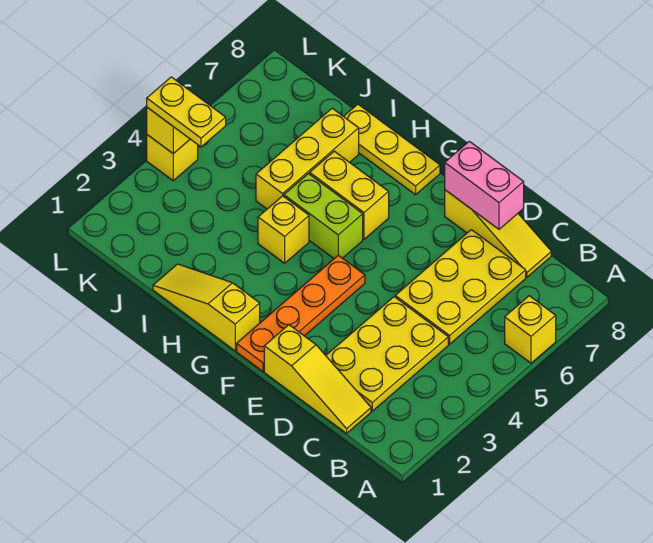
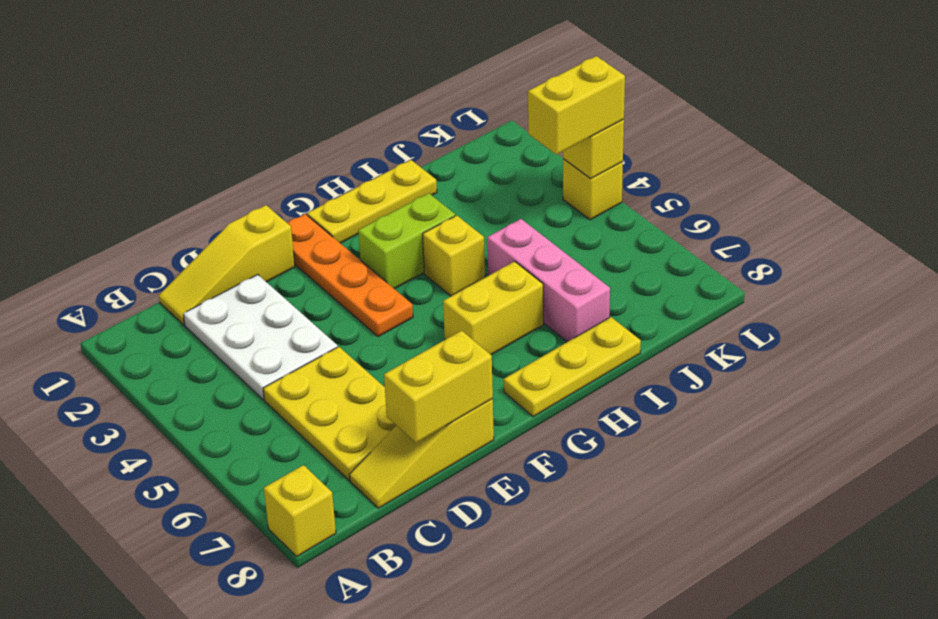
yellow brick A6 level 1 -> yellow brick A8 level 1
yellow plate C2:D4 level 1 -> white plate C2:D4 level 1
pink brick D8:E8 level 2 -> yellow brick D8:E8 level 2
yellow slope G1:I1 level 1 top G -> yellow plate G1:I1 level 1
lime brick G5:H5 level 1 -> lime brick G3:H3 level 1
yellow brick I5:I7 level 1 -> pink brick I5:I7 level 1
yellow plate K4:L4 level 3 -> yellow brick K4:L4 level 3

